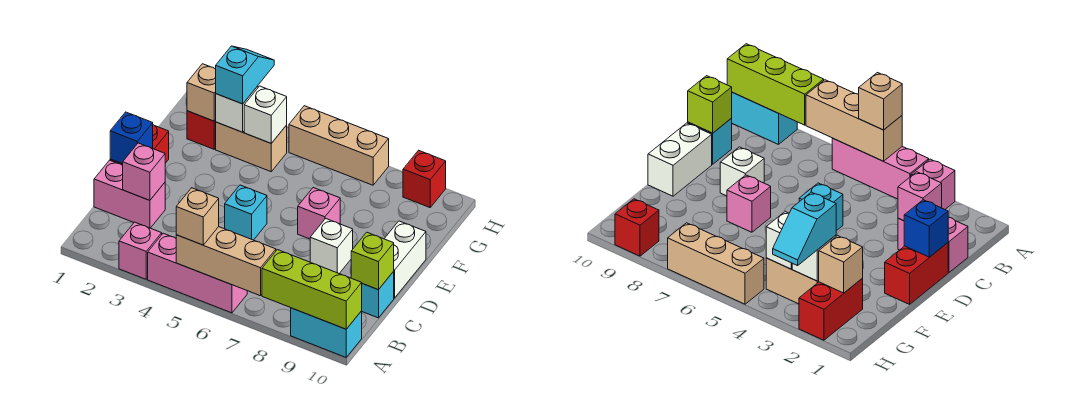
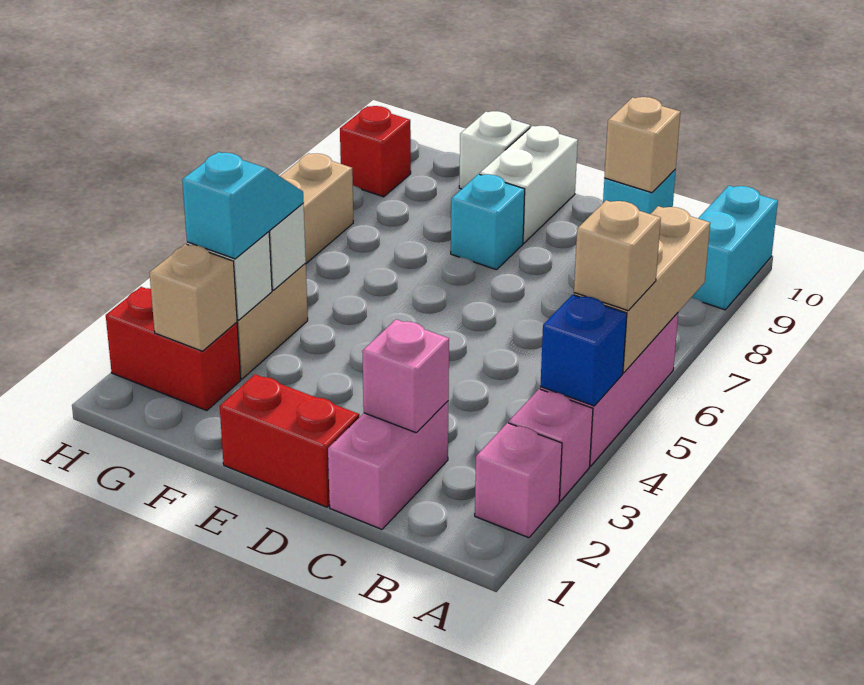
lime brick A8:A10 level 2 -> none
lime brick C10 level 2 -> tan brick C10 level 2
blue brick D1 level 2 -> blue brick A4 level 2
cyan brick D5 level 1 -> cyan brick E8 level 1
white brick D8 level 1 -> white brick F10 level 1
white brick D10:E10 level 1 -> white brick E9:E10 level 1
pink brick E7 level 1 -> pink brick A2 level 1
cyan slope G3:H3 level 3 top G -> cyan slope G3:G4 level 3 top 3

